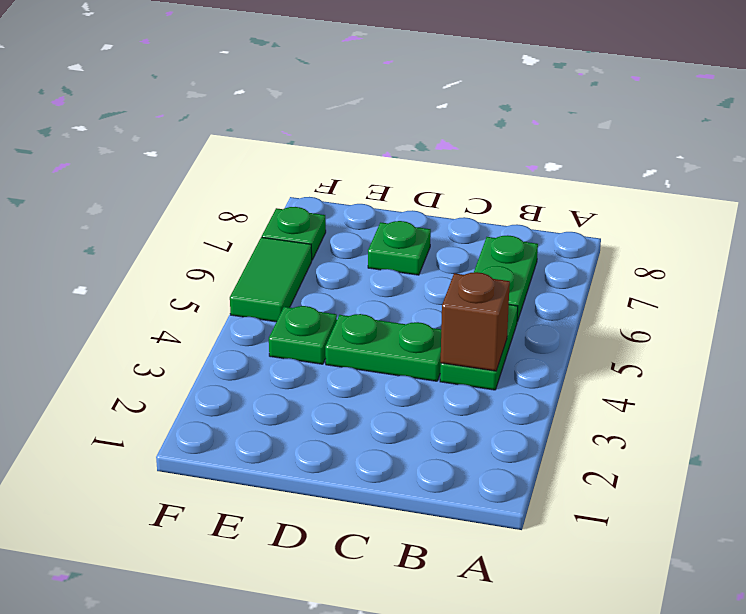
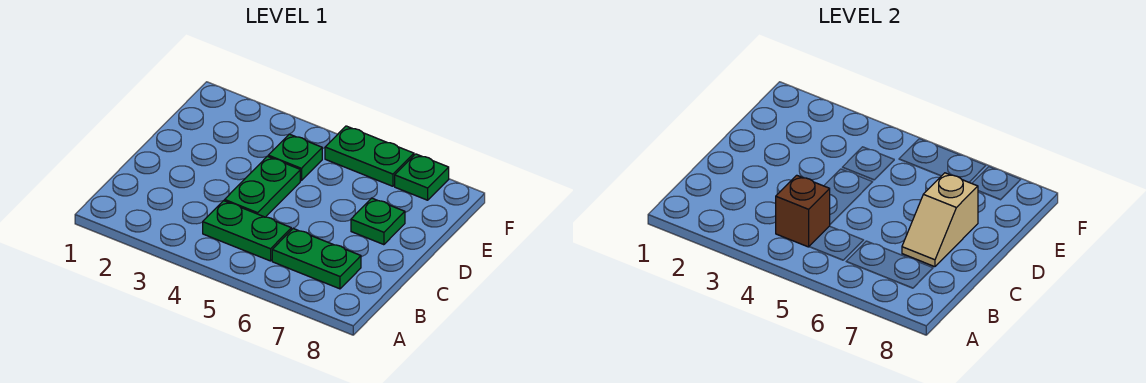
none -> tan slope C7:D7 level 2 top D
green tile F5:F6 level 1 -> green plate F5:F6 level 1

